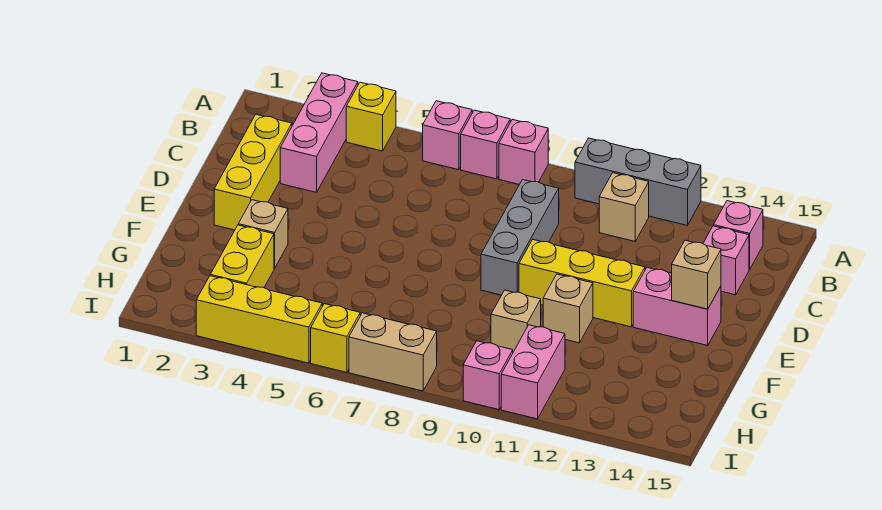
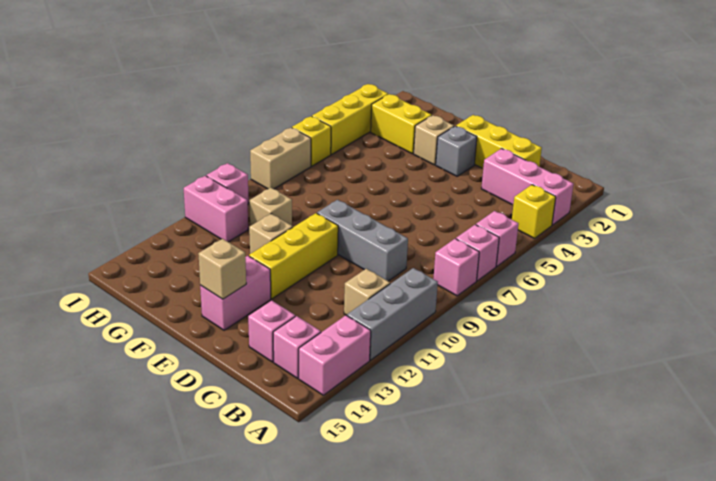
none -> pink brick A13:A14 level 1
none -> grey brick E3 level 1

